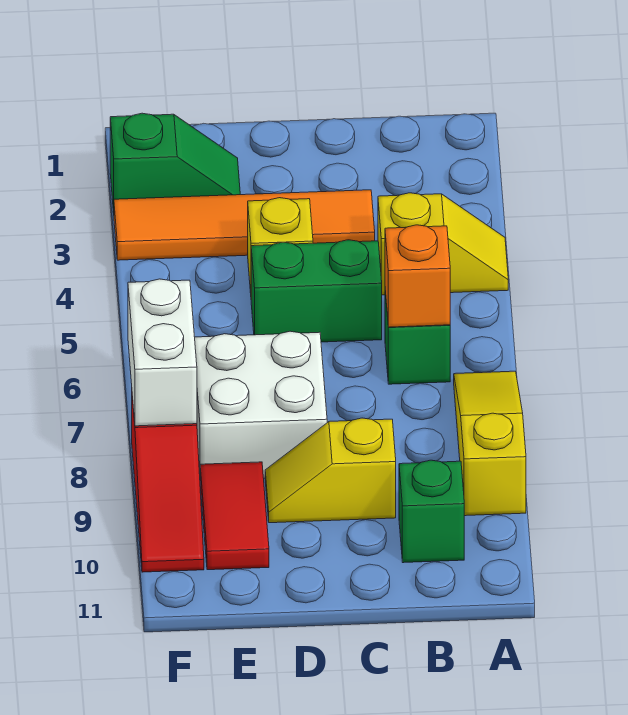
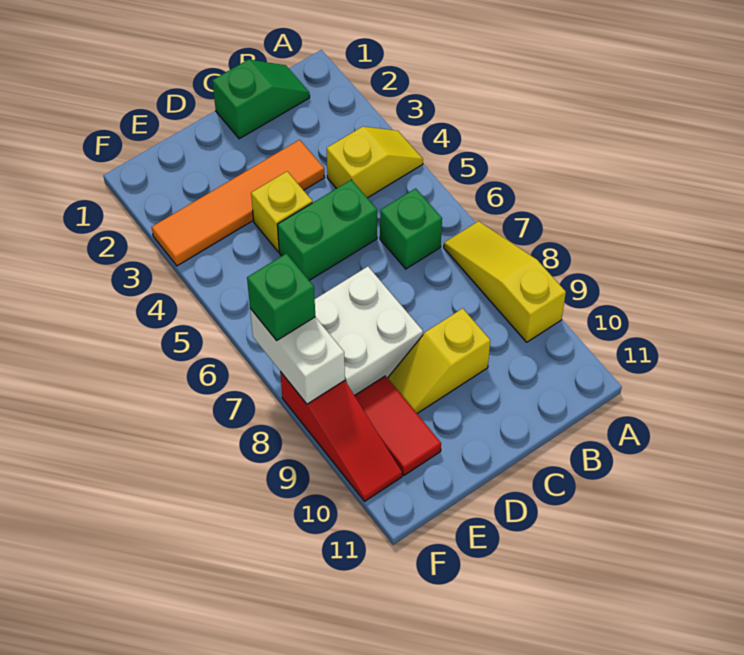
orange brick B6 level 2 -> none
green brick B10 level 1 -> green brick F7 level 3
green slope E2:F2 level 1 top F -> green slope B1:C1 level 1 top C

